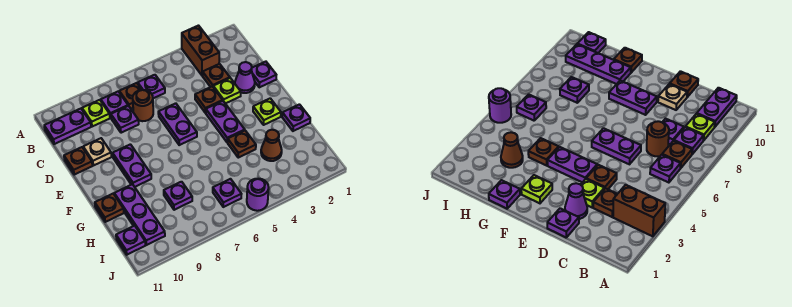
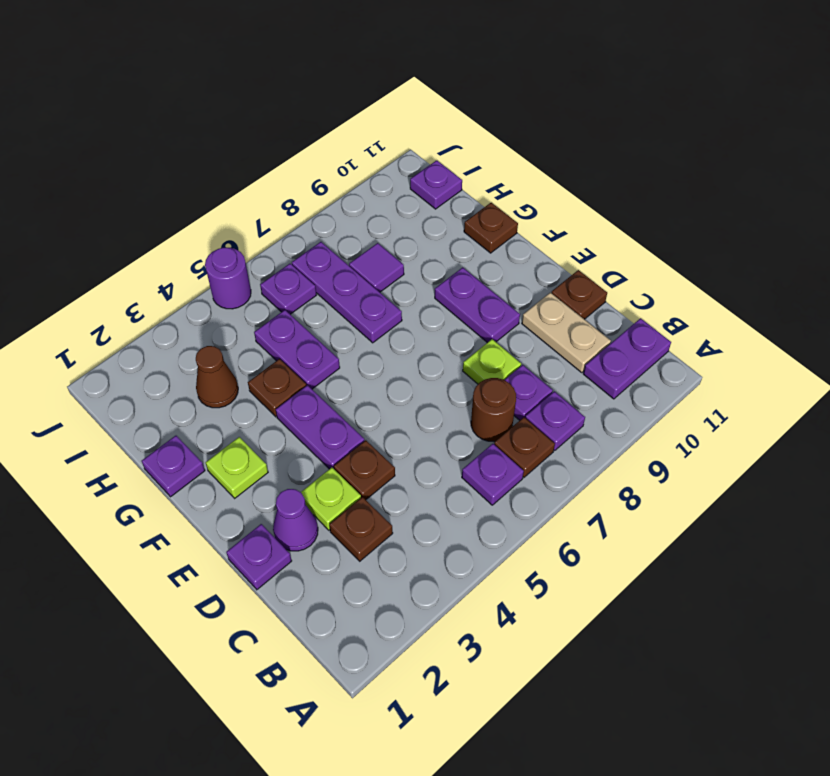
brown brick A3:B3 level 1 -> none
lime plate B9 level 1 -> lime plate D8 level 1
purple plate D6:E6 level 1 -> purple plate G5:H5 level 1
tan plate D10 level 1 -> tan plate C10:D10 level 1
purple plate G10:I10 level 1 -> purple plate G7:I7 level 1
purple plate H8 level 1 -> purple tile H8 level 1

